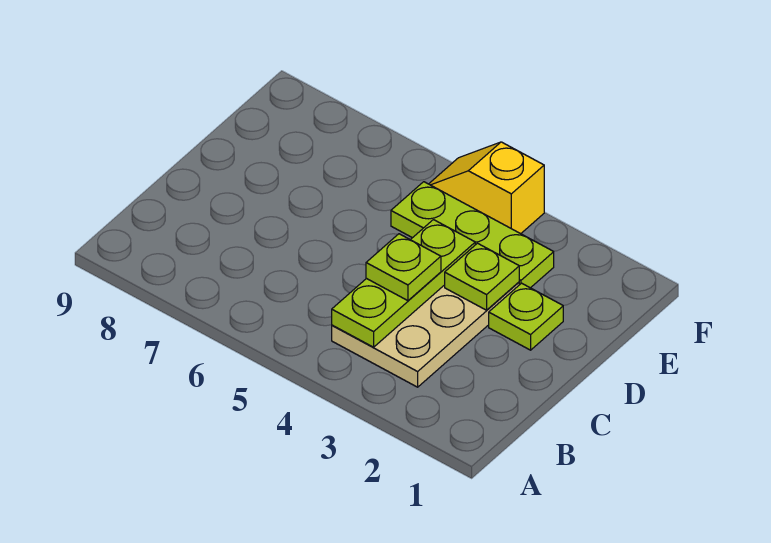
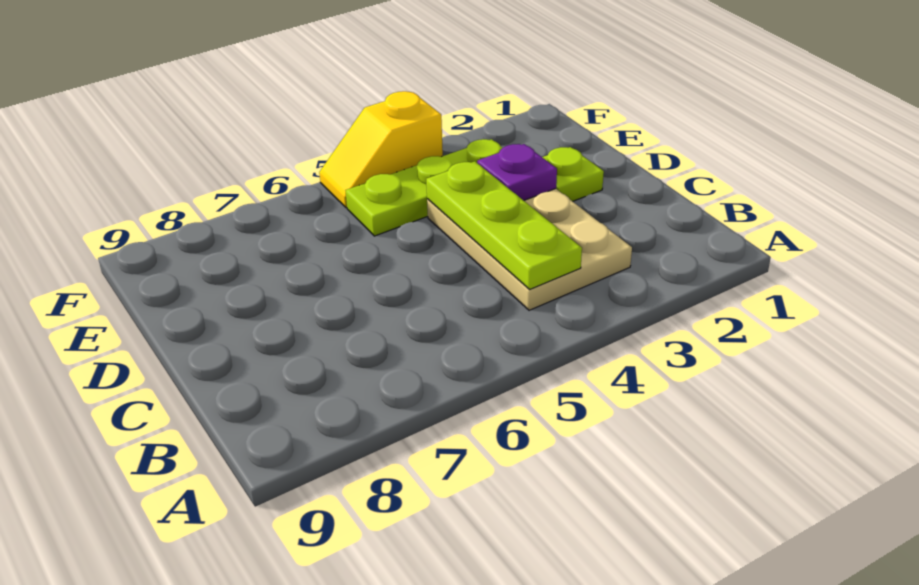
lime plate C4 level 3 -> none
lime plate D3 level 2 -> purple plate D3 level 2

